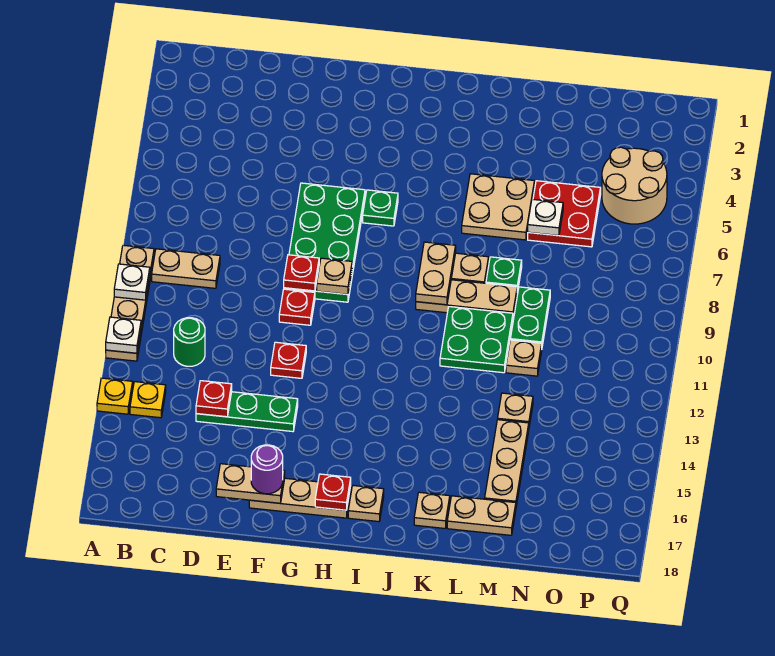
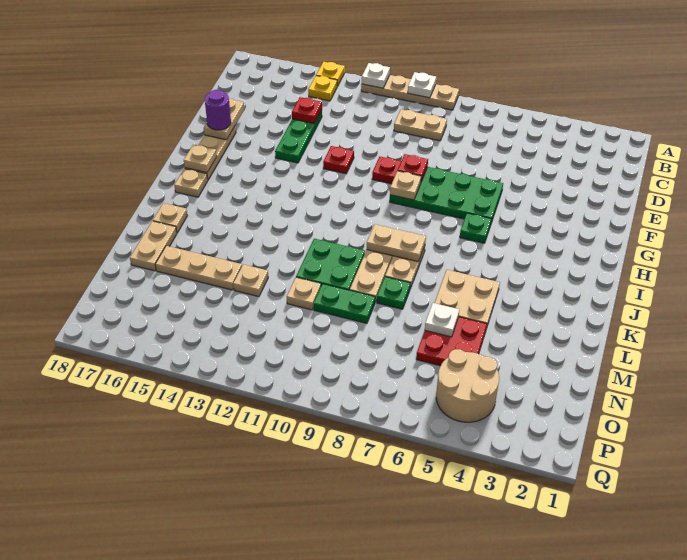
tan plate B9:C9 level 1 -> tan plate C9:C10 level 1
green round brick C12 level 1 -> none
red plate H17 level 2 -> tan plate H17 level 2

